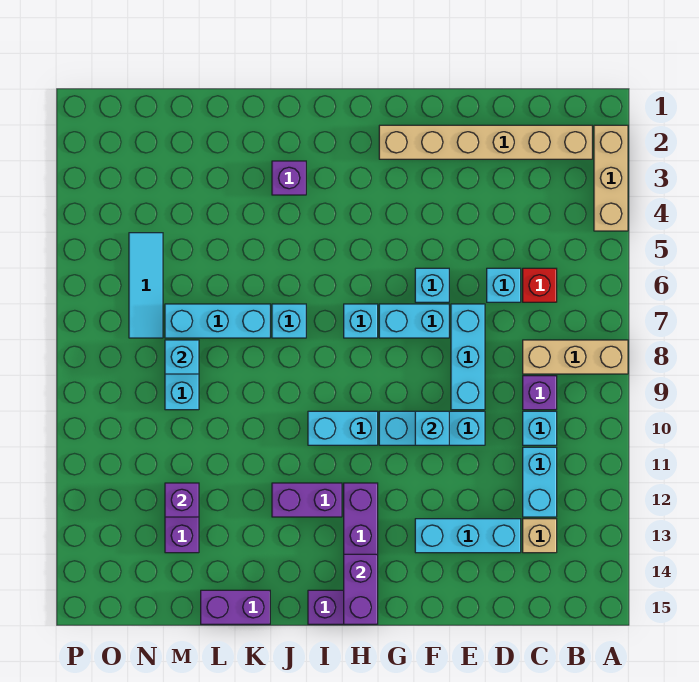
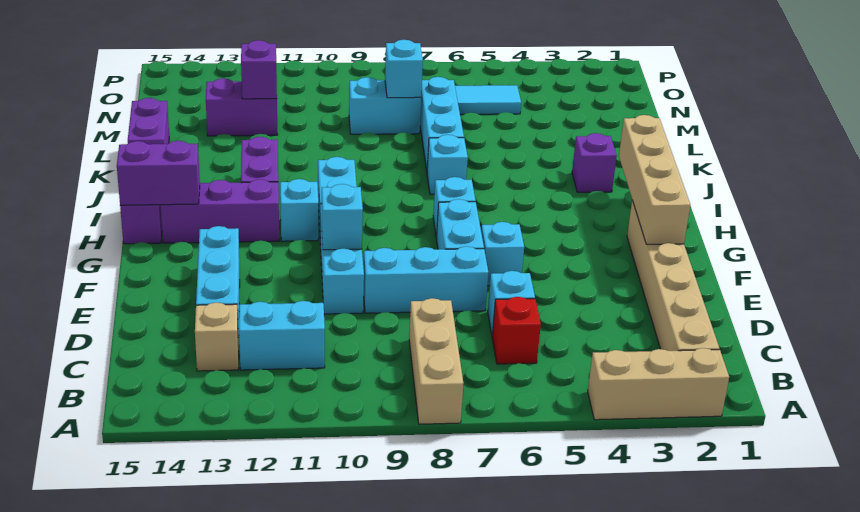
purple brick C9 level 1 -> none
cyan brick C10 level 1 -> cyan brick H11 level 1
none -> tan brick F2:I2 level 2

